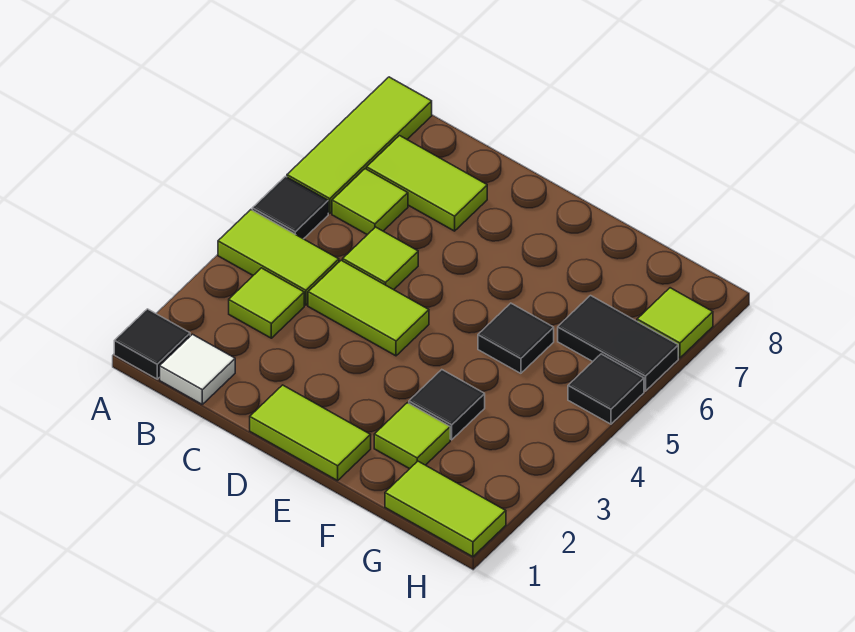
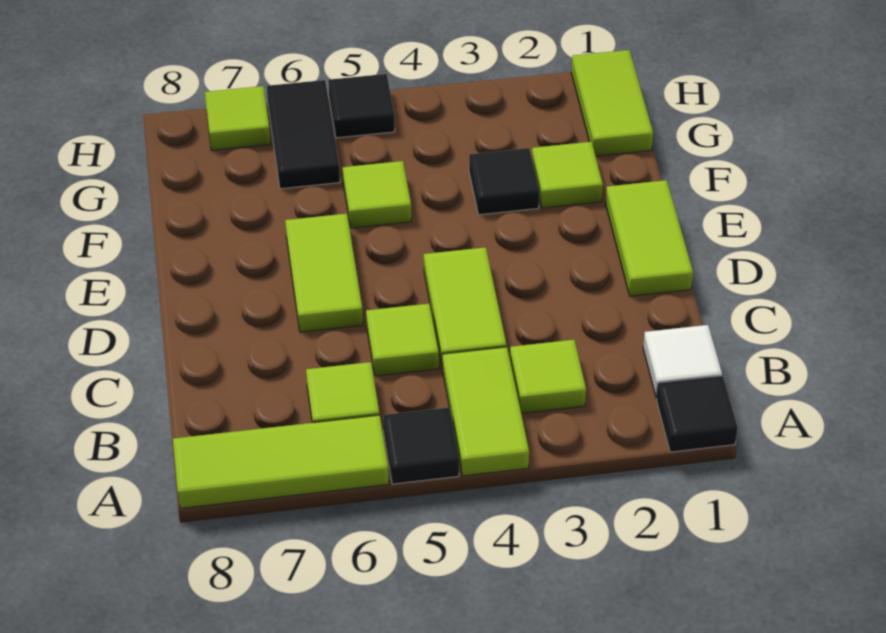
lime tile B7:C7 level 1 -> lime tile D6:E6 level 1
black tile F5 level 1 -> lime tile F5 level 1

